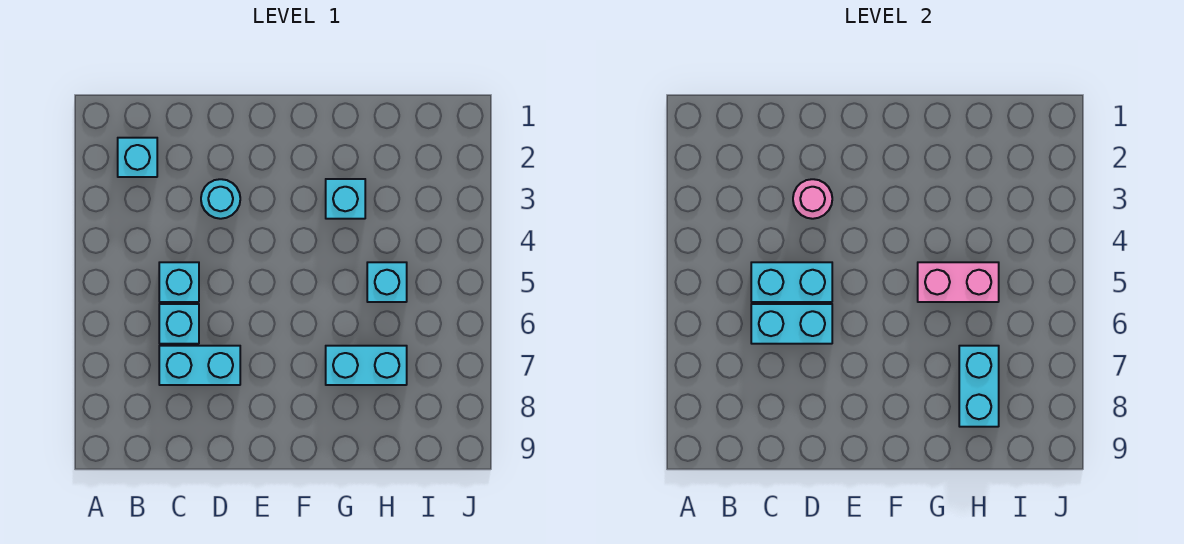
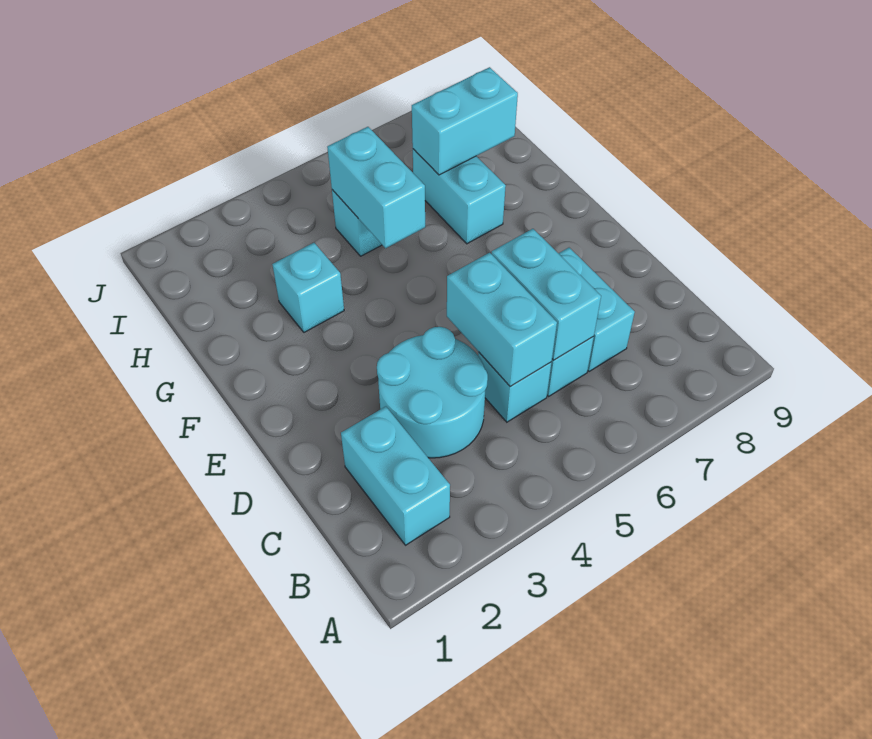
cyan brick B2 level 1 -> cyan brick B2:C2 level 1
cyan round brick D3 level 1 -> cyan round brick C3:D4 level 1
pink round brick D3 level 2 -> none
pink brick G5:H5 level 2 -> cyan brick G5:H5 level 2

